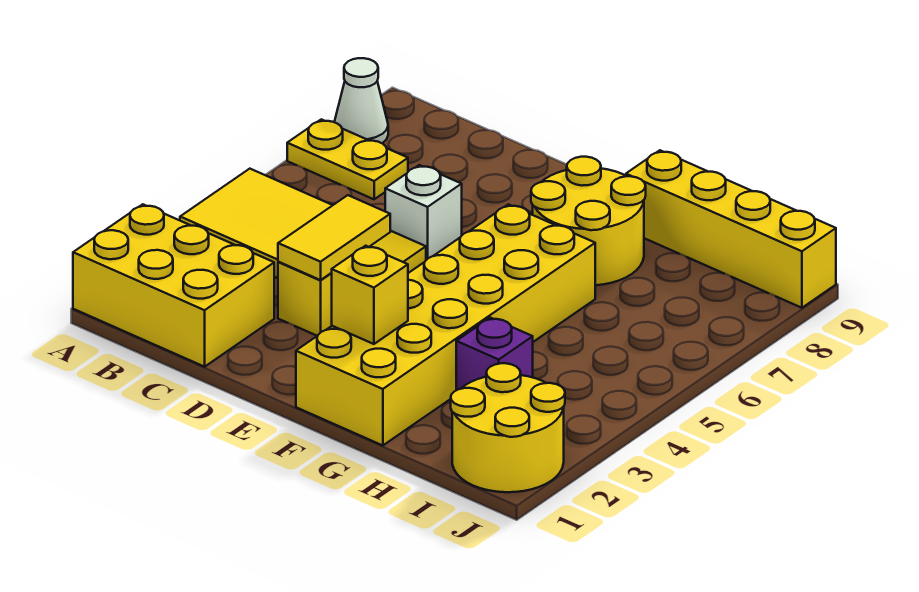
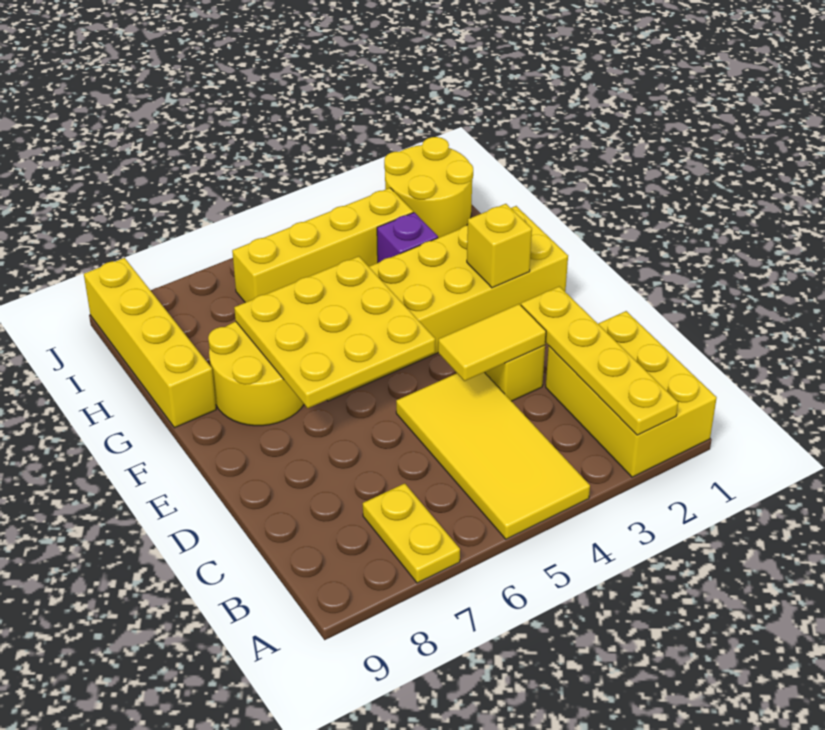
none -> yellow plate A2:D2 level 2
white cone A8 level 1 -> none
white brick D6 level 1 -> none
none -> yellow plate E5:G7 level 2
none -> yellow brick I3:I6 level 1

